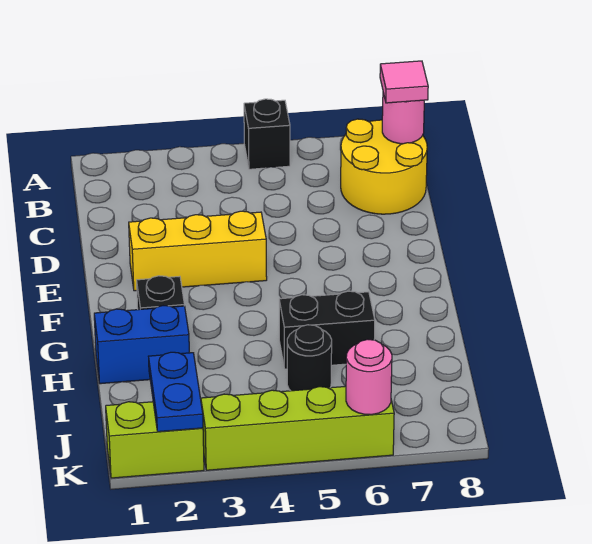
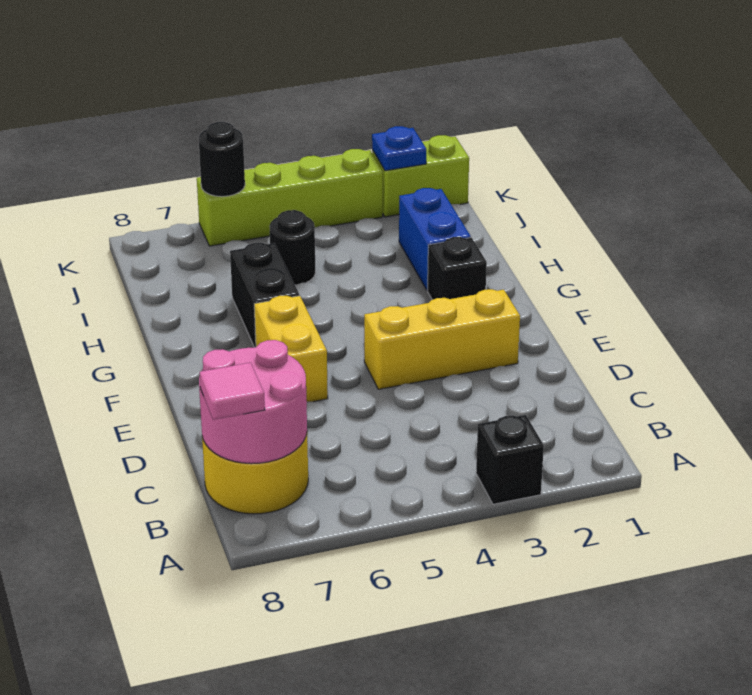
black brick A5 level 1 -> black brick A3 level 1
pink round brick B8 level 2 -> pink round brick B7:C8 level 2
none -> yellow brick E6:F6 level 1
blue brick H1:H2 level 1 -> blue brick H2:I2 level 1
black brick H5:H6 level 1 -> black brick G6:H6 level 1
blue plate J2:K2 level 2 -> blue plate K2 level 2
pink round brick K6 level 2 -> black round brick K6 level 2

